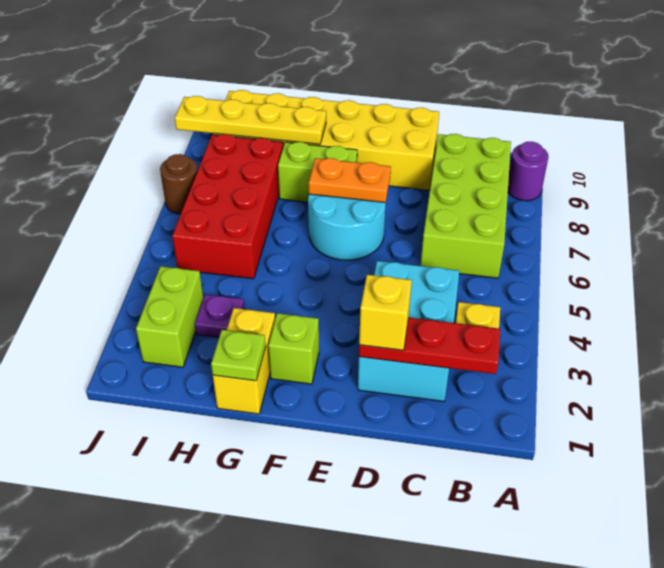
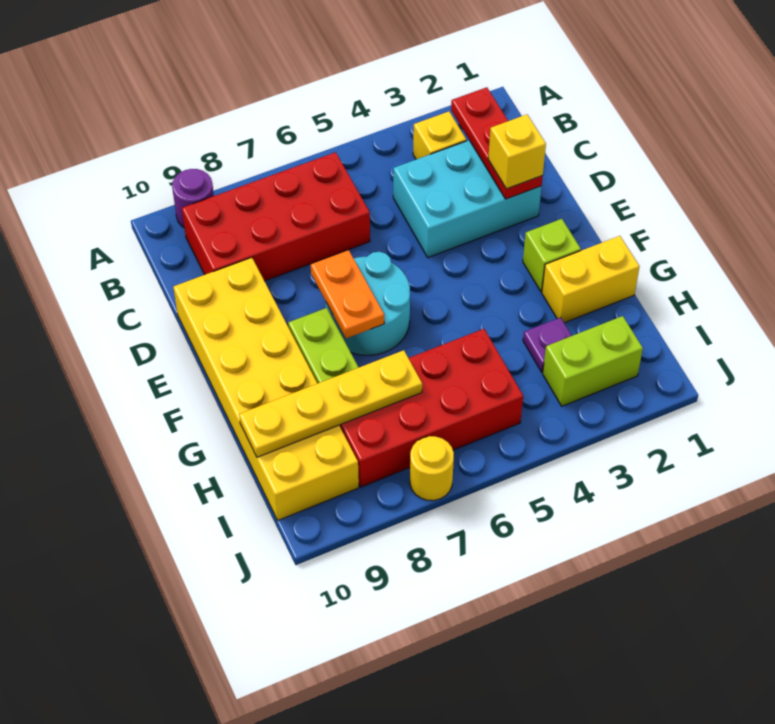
lime brick B6:C9 level 1 -> red brick B6:C9 level 1
lime plate G1 level 2 -> none
yellow plate G9:J9 level 2 -> yellow plate H7:H10 level 2
brown round brick J7 level 1 -> yellow round brick J7 level 1

